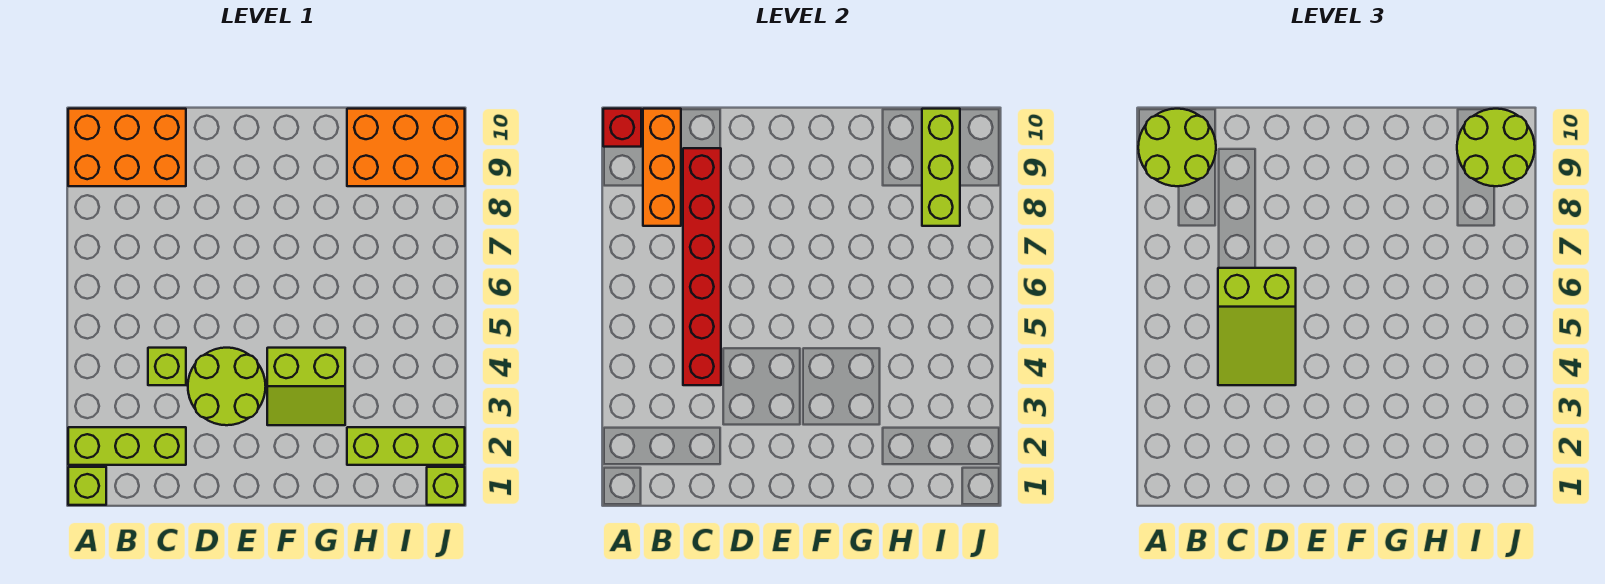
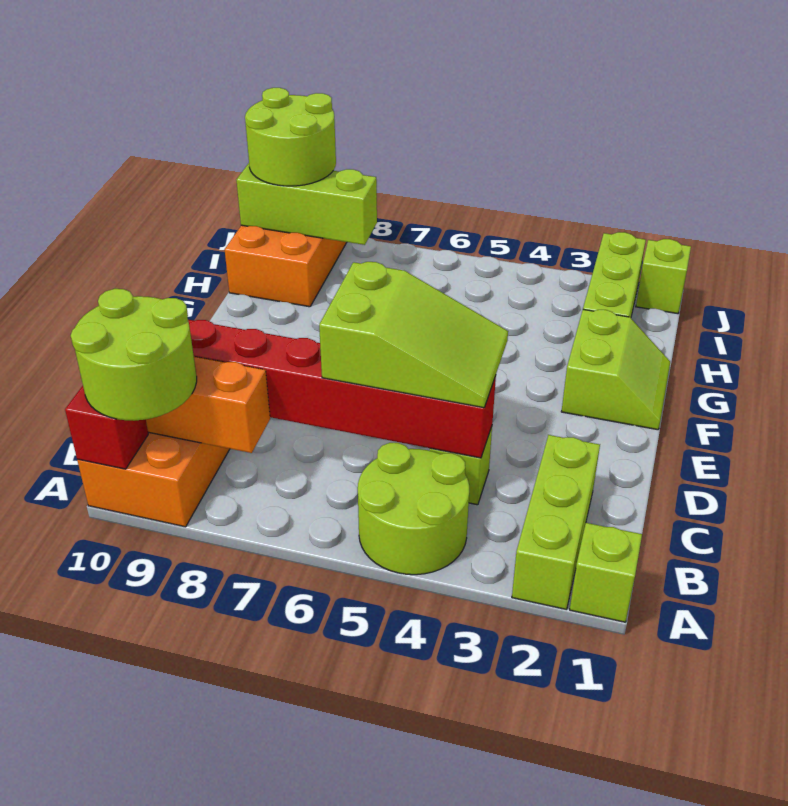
lime round brick D3:E4 level 1 -> lime round brick A4:B5 level 1
lime slope F3:G4 level 1 top 4 -> lime slope F1:G2 level 1 top 2

